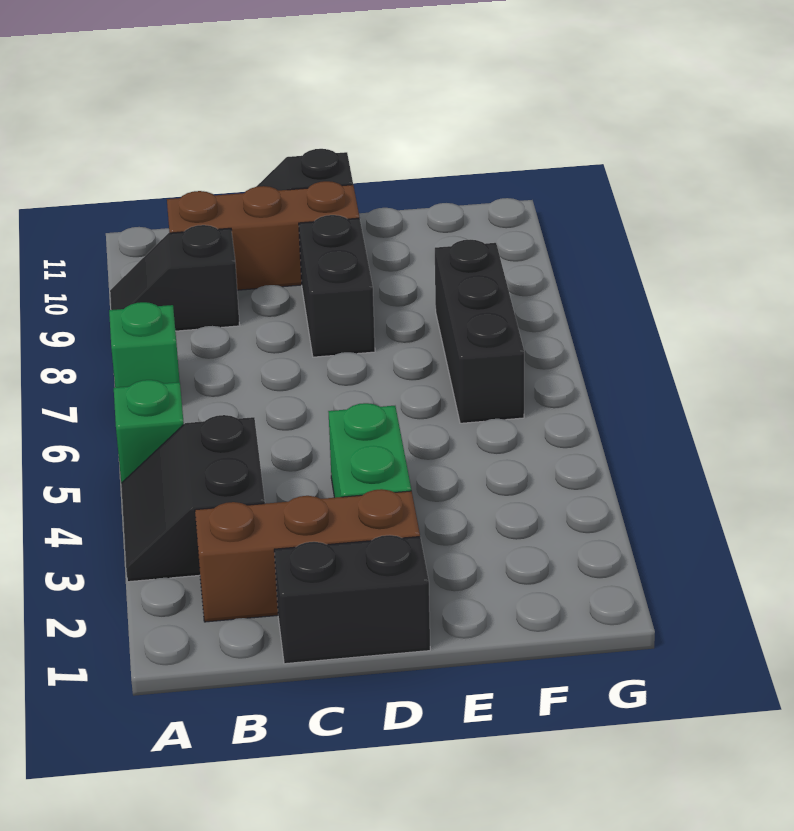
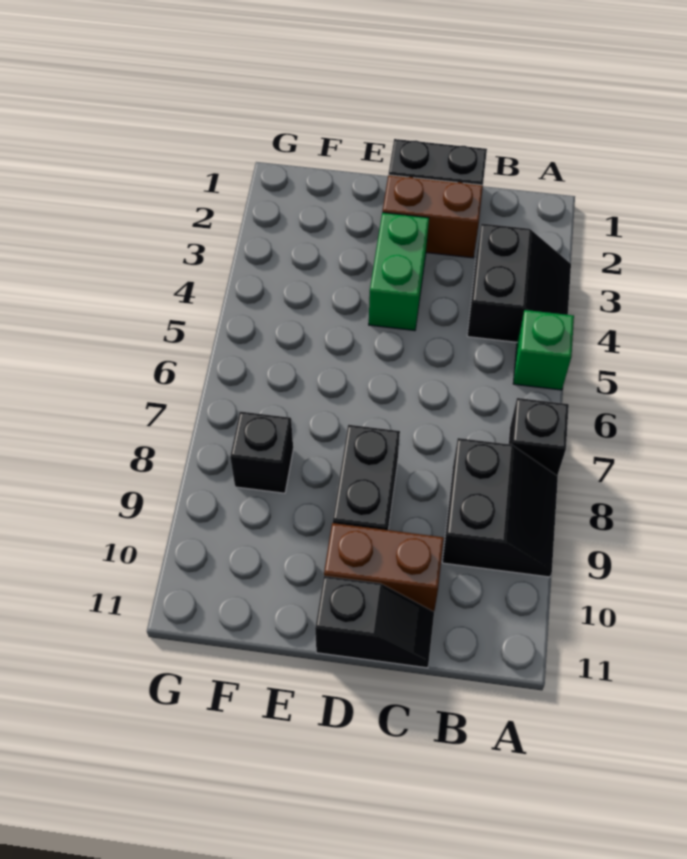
green brick A7 level 1 -> black brick A7 level 1
black slope A9:B9 level 1 top B -> black slope A8:B9 level 1 top B
brown brick B2:D2 level 1 -> brown brick C2:D2 level 1
brown brick B10:D10 level 1 -> brown brick C10:D10 level 1
black brick F6:F8 level 1 -> black brick F8 level 1

